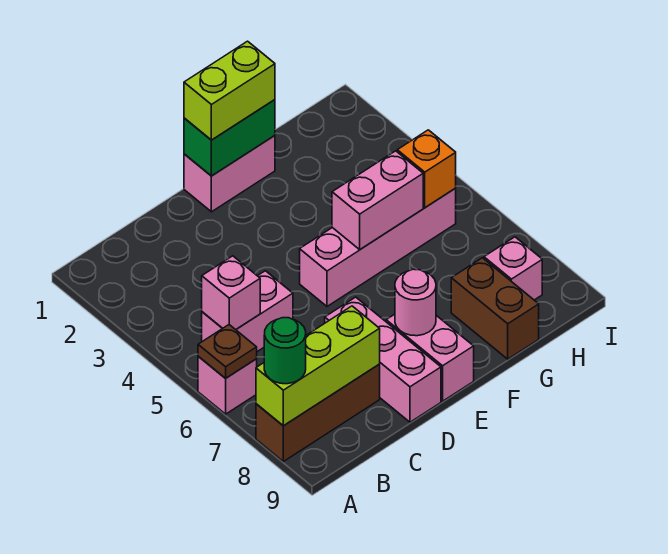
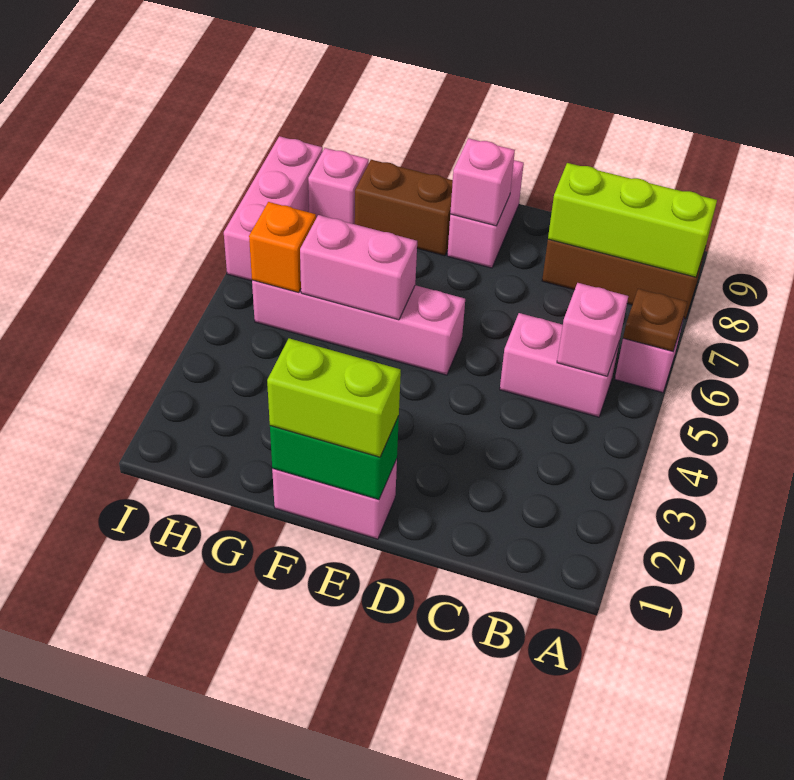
green round brick A8 level 3 -> none
pink brick D7:D9 level 1 -> pink brick I6:I8 level 1
pink round brick E8 level 2 -> pink brick E8 level 2
brown brick G8:G9 level 1 -> brown brick F8:G8 level 1

